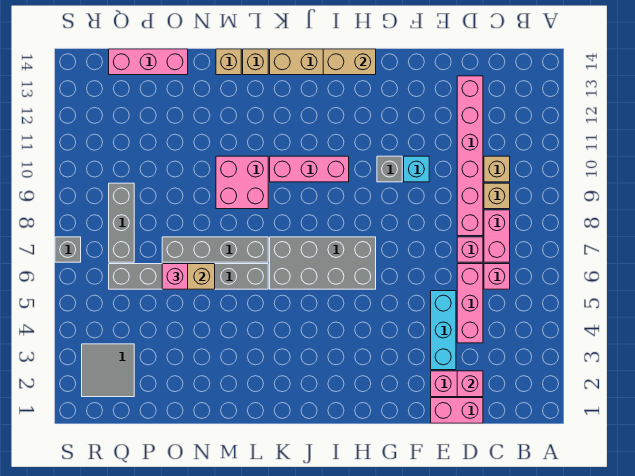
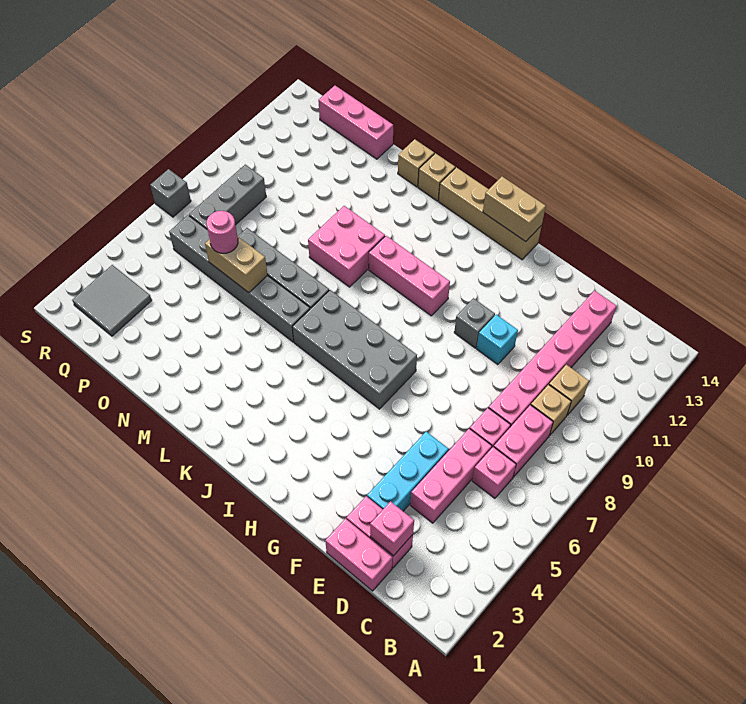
pink brick O6 level 3 -> pink round brick O6 level 3

